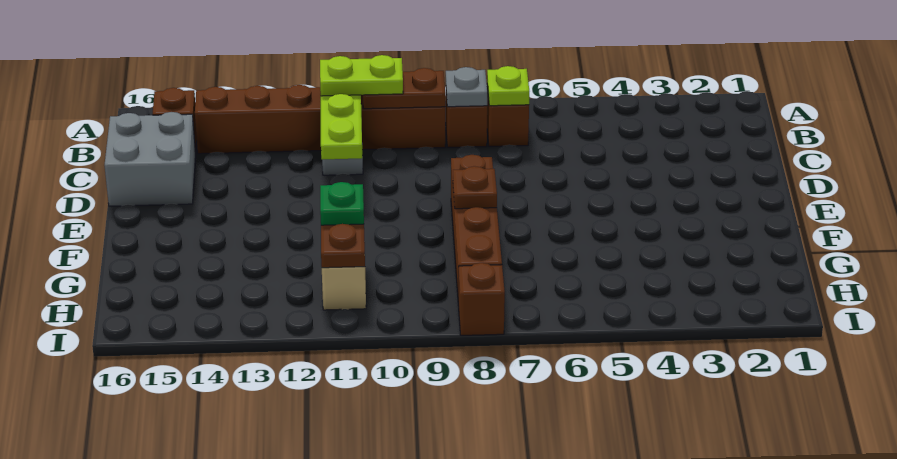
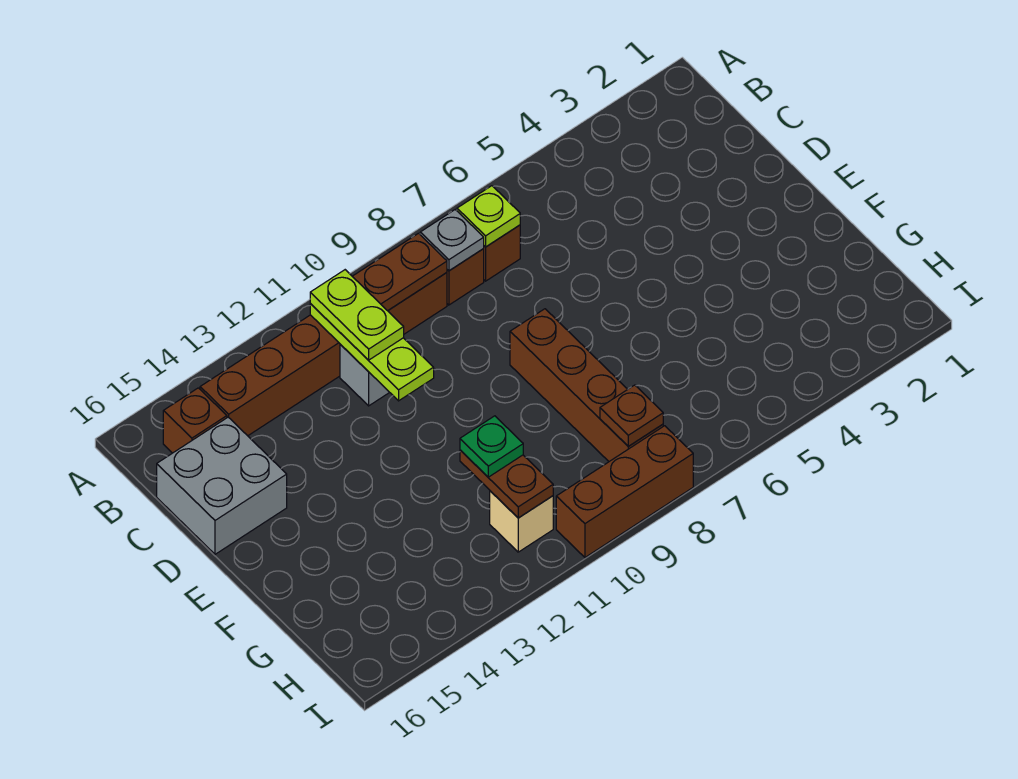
lime plate B10:B11 level 3 -> lime plate B11:C11 level 3
brown plate F8 level 2 -> brown plate H8 level 2
brown brick I8 level 1 -> brown brick I8:I10 level 1

